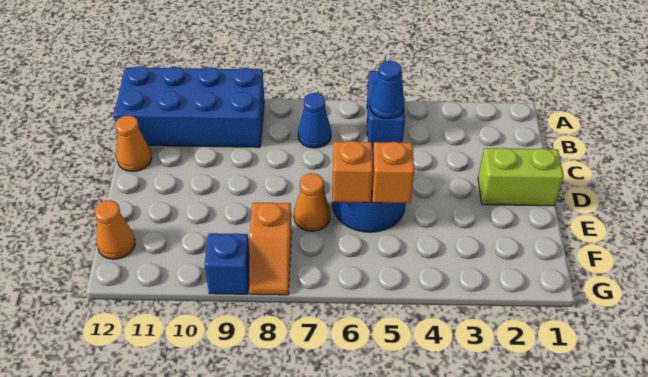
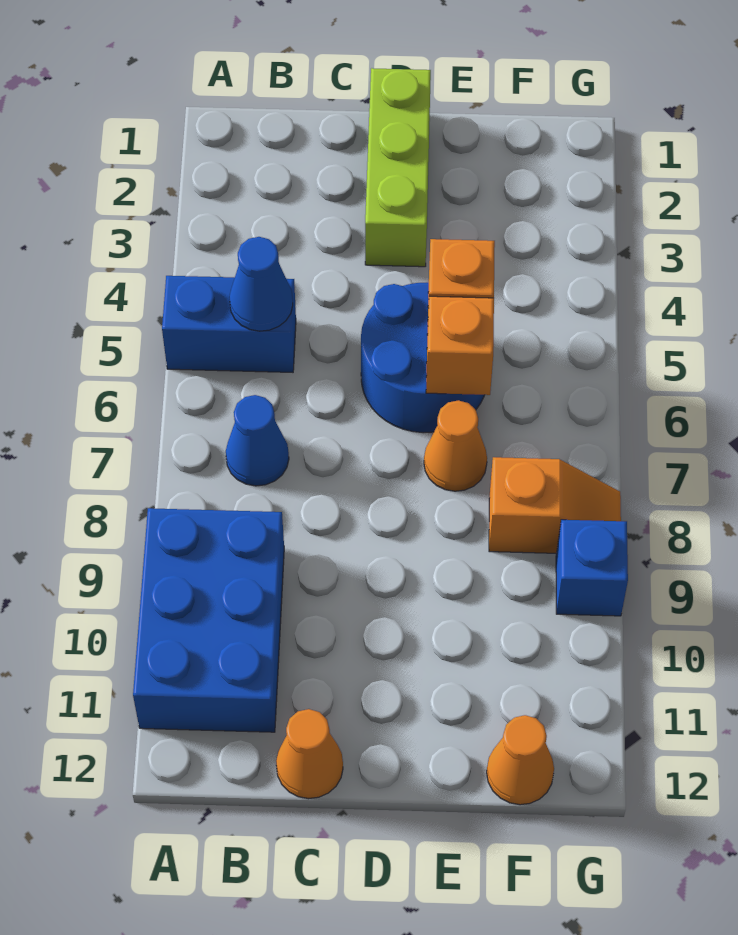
blue brick A9:B12 level 1 -> blue brick A9:B11 level 1
lime brick D1:D2 level 1 -> lime brick D1:D3 level 1

